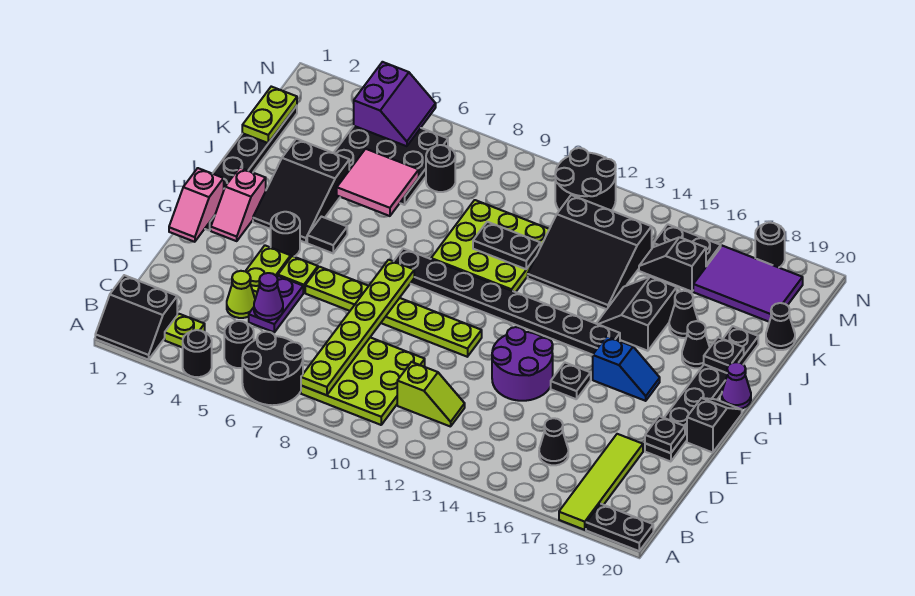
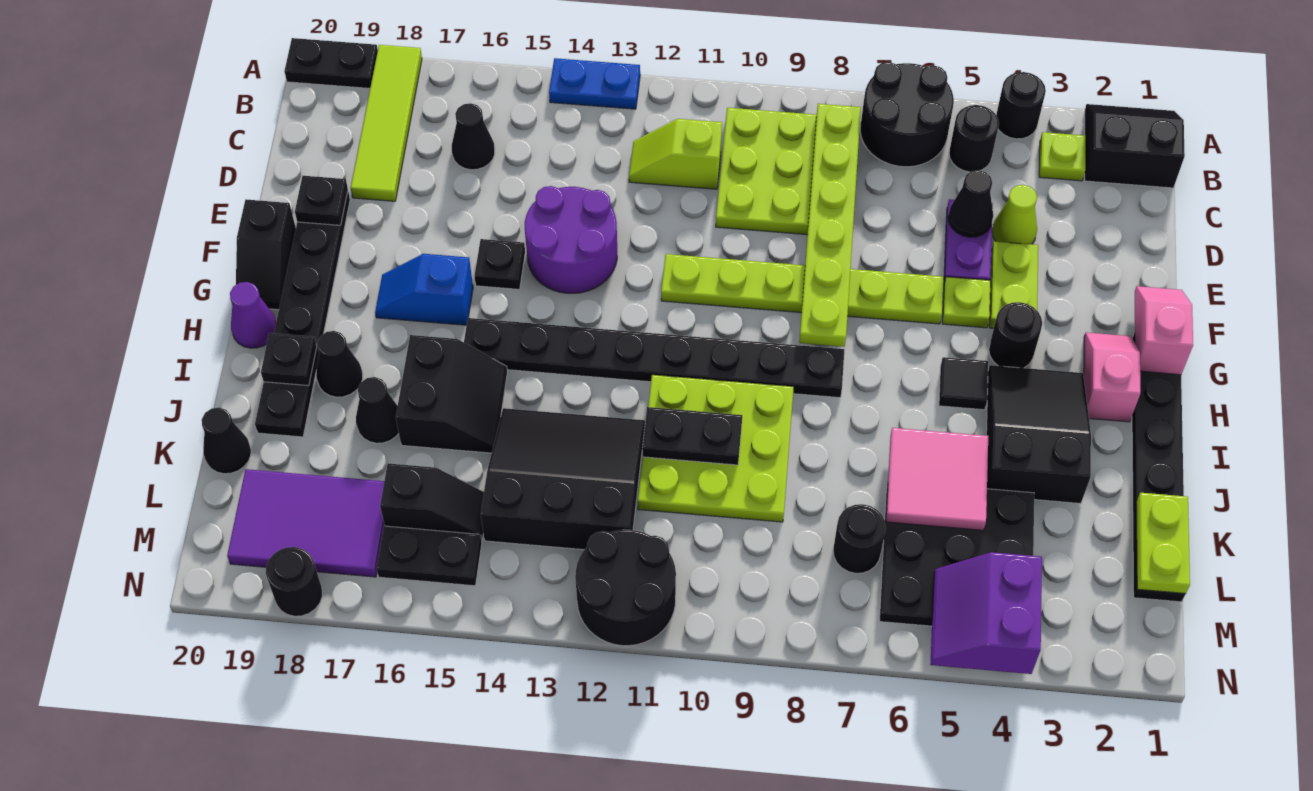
none -> blue plate A13:A14 level 1
purple cone D5 level 2 -> black cone D5 level 2

